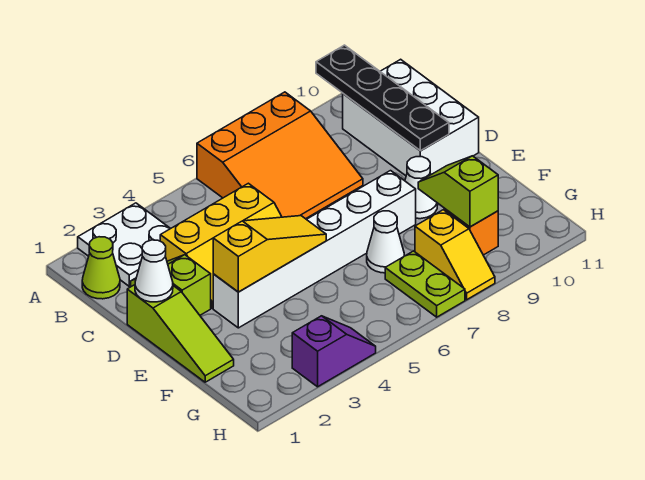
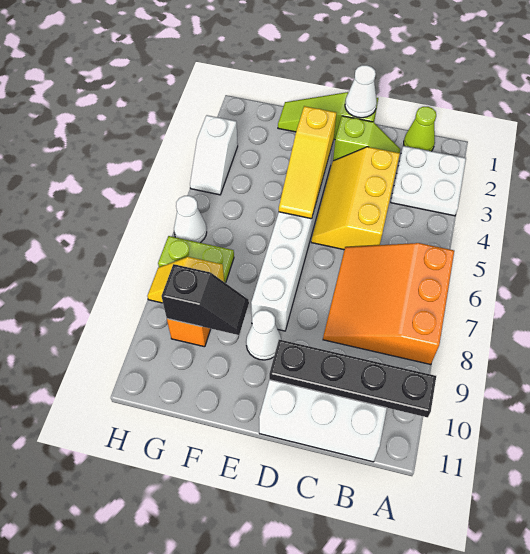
white cone F7 level 1 -> white cone H6 level 1
lime slope F9:G9 level 2 top G -> black slope F9:G9 level 2 top G
purple slope H3:H4 level 1 top 3 -> white slope H3:H4 level 1 top 3

